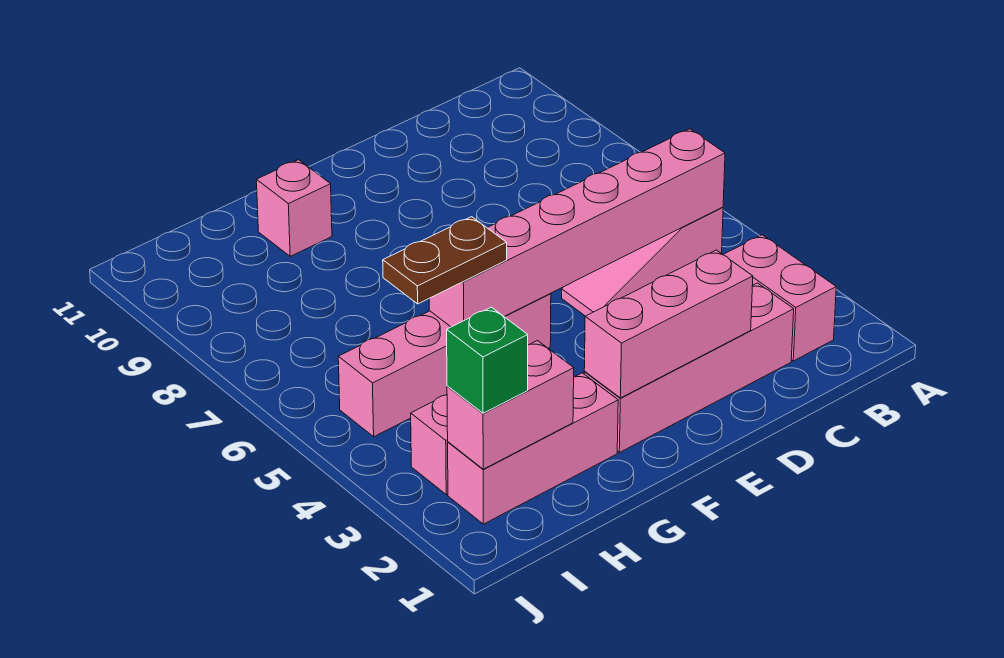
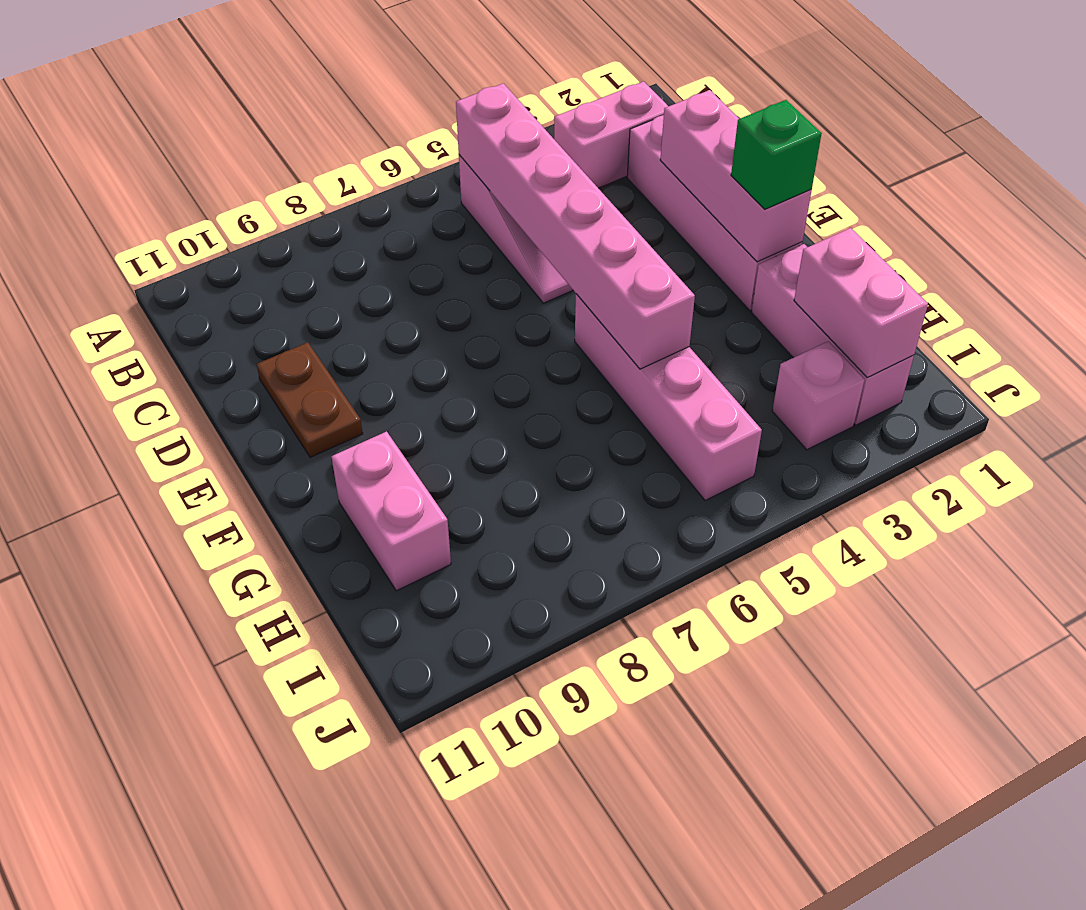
brown plate G5:H5 level 3 -> brown plate D10:E10 level 1
pink brick G10 level 1 -> pink brick G10:H10 level 1
green brick I2 level 3 -> green brick F2 level 3

